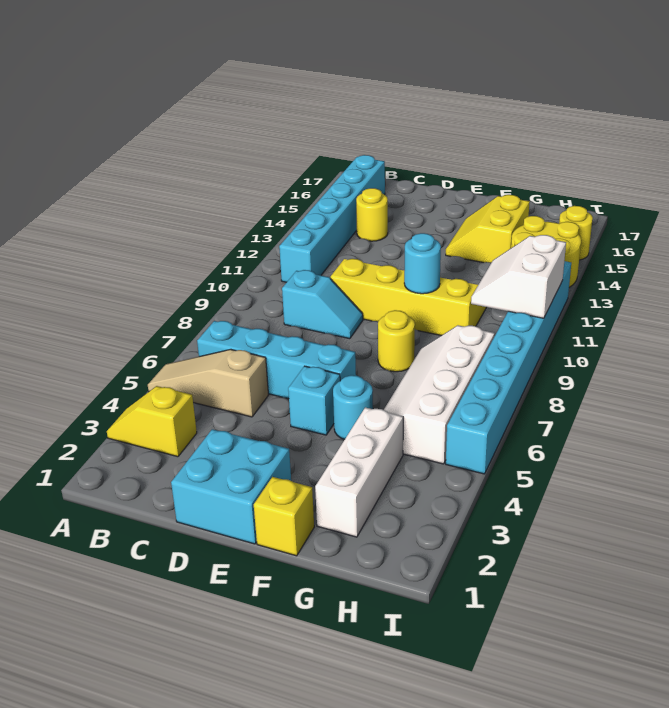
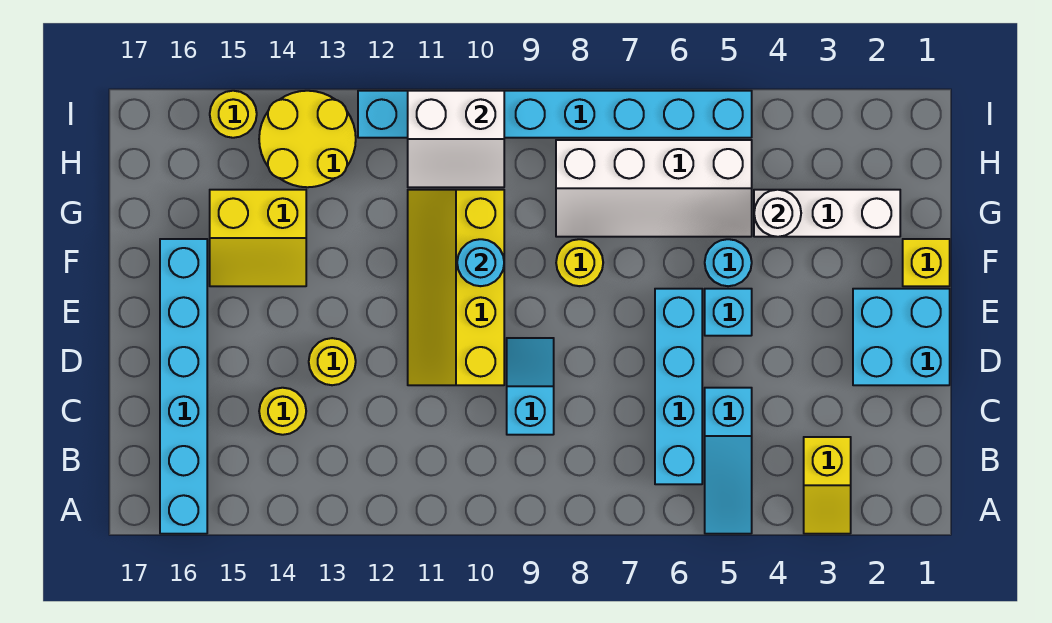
tan slope A5:C5 level 1 top C -> cyan slope A5:C5 level 1 top C
cyan brick B11:B16 level 1 -> cyan brick A16:F16 level 1
none -> yellow round brick D13 level 1
none -> white round brick G4 level 2

